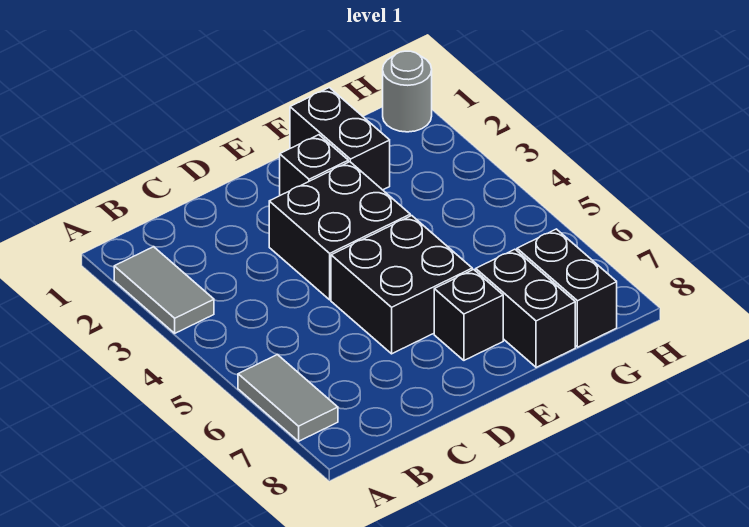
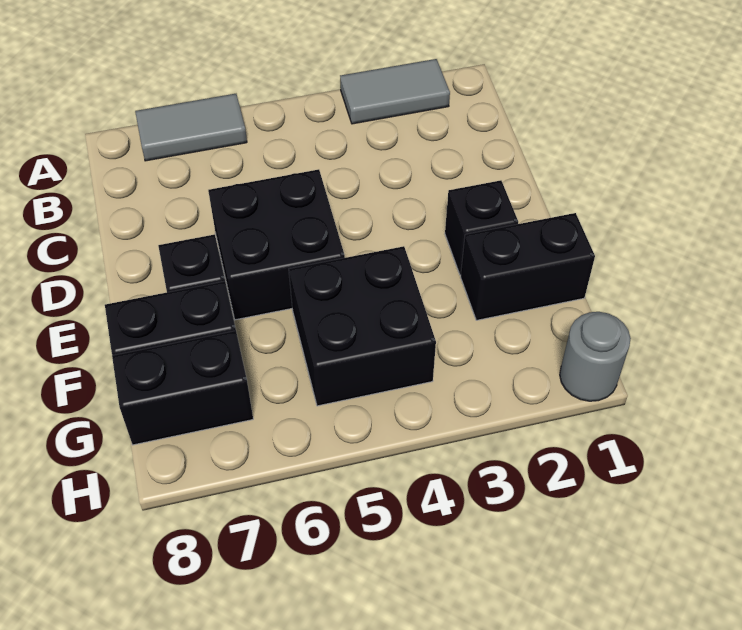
black brick D3:E4 level 1 -> black brick F4:G5 level 1

